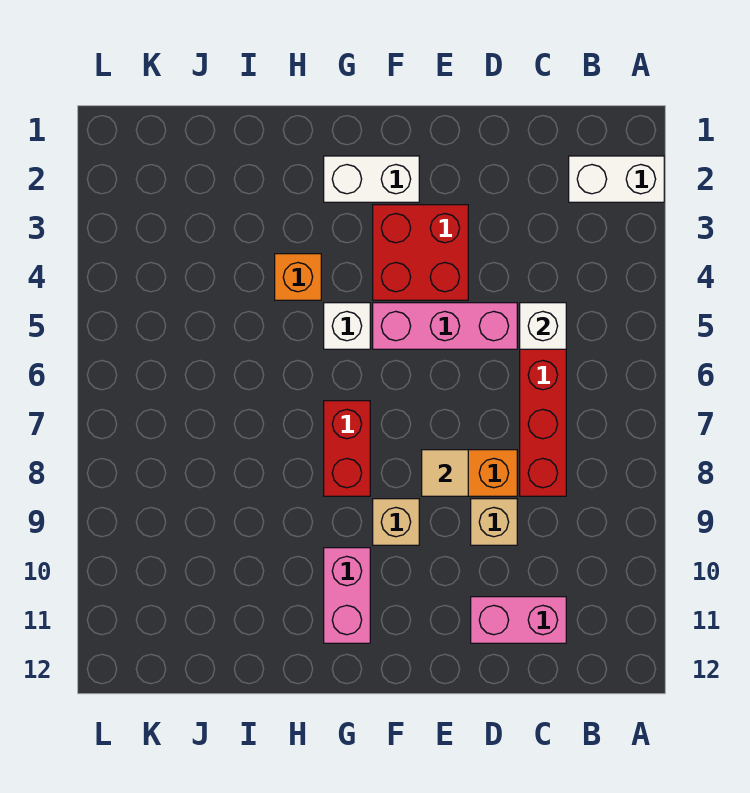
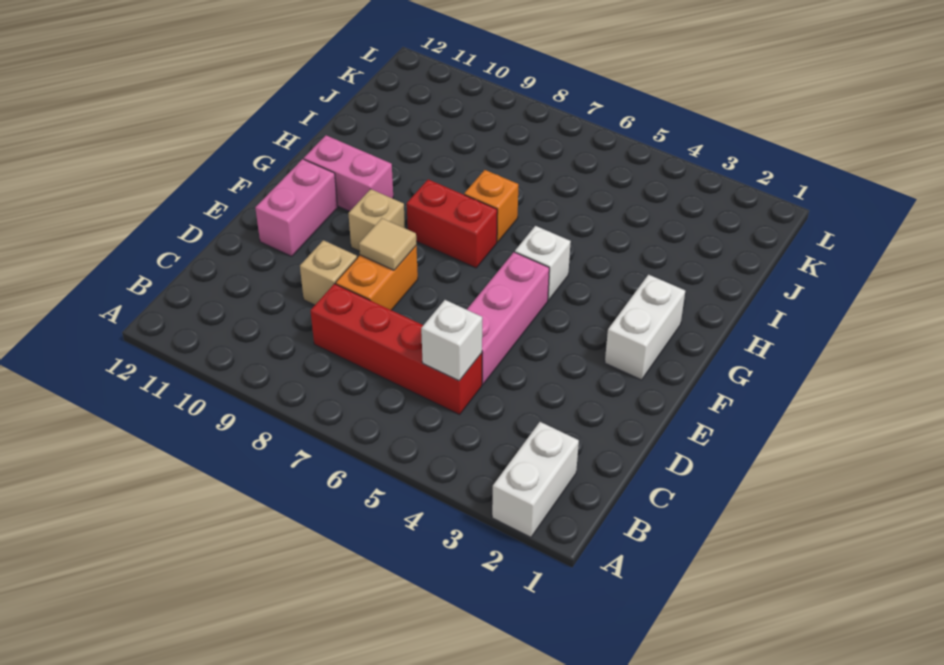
pink brick C11:D11 level 1 -> pink brick E11:F11 level 1
red brick E3:F4 level 1 -> none
orange brick H4 level 1 -> orange brick H7 level 1

